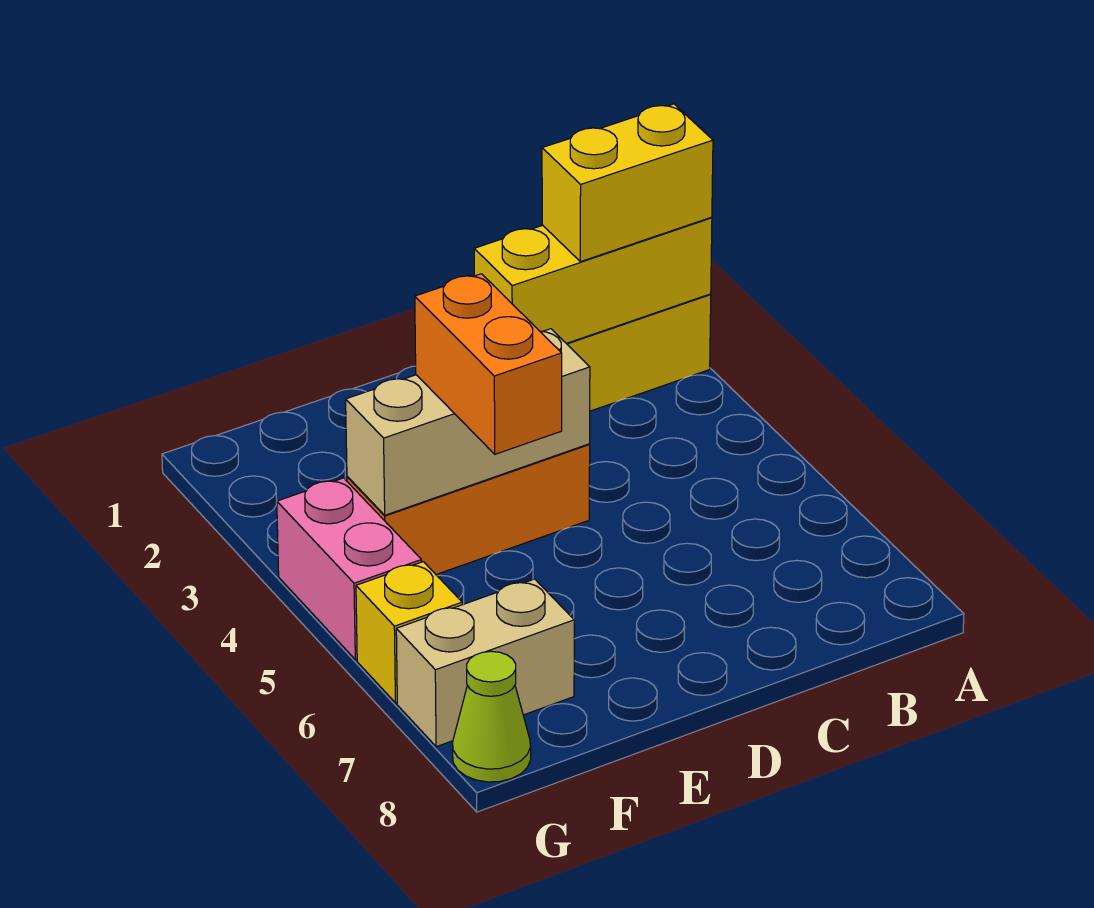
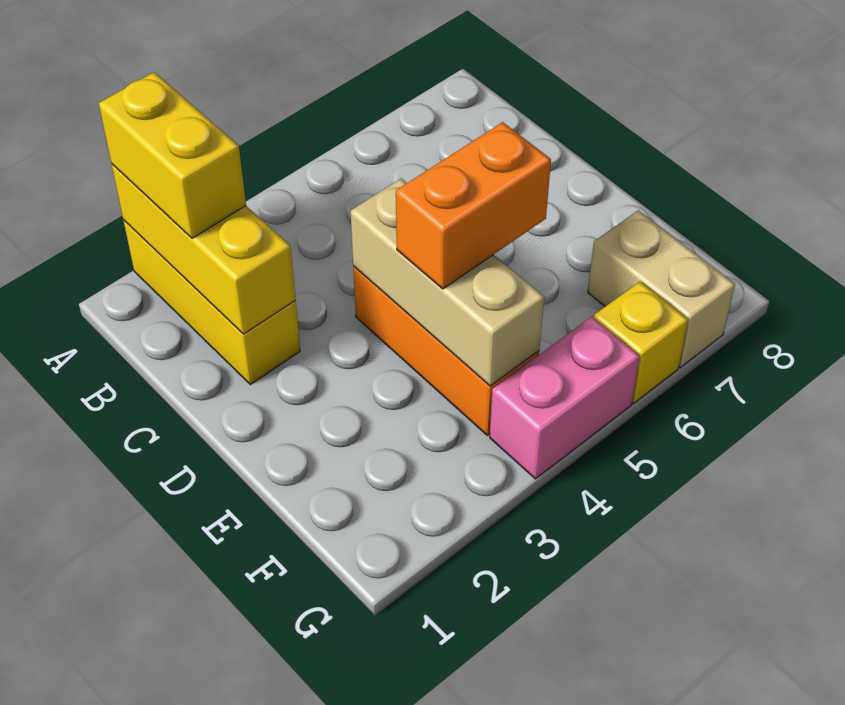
lime cone G8 level 1 -> none

